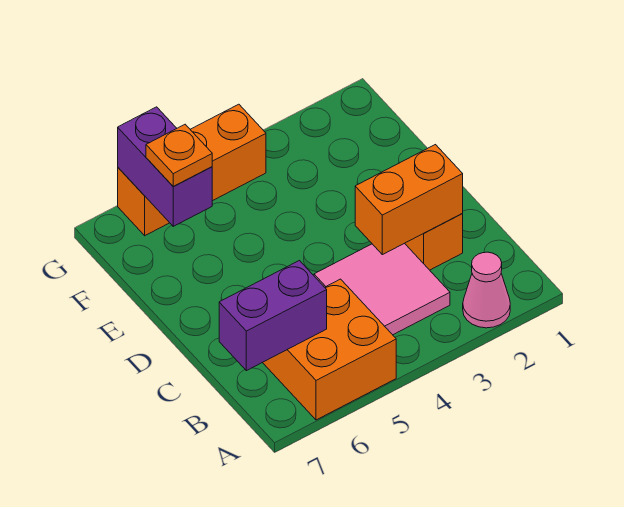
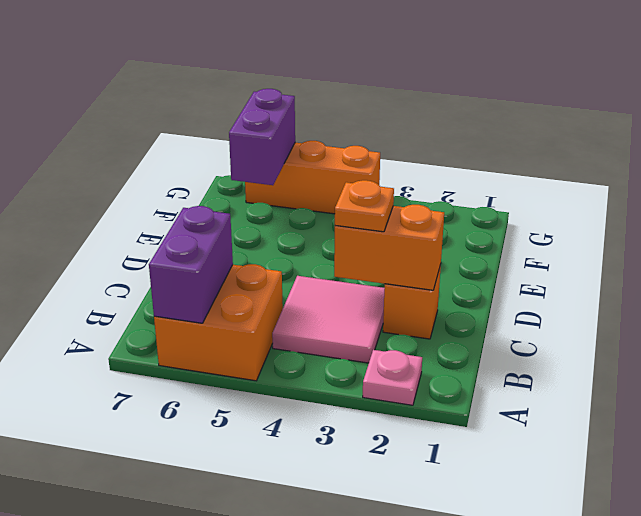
pink cone A2 level 1 -> pink plate A2 level 1
purple brick B6:B7 level 2 -> purple brick A6:B6 level 2
orange plate F6 level 3 -> orange plate C3 level 3

